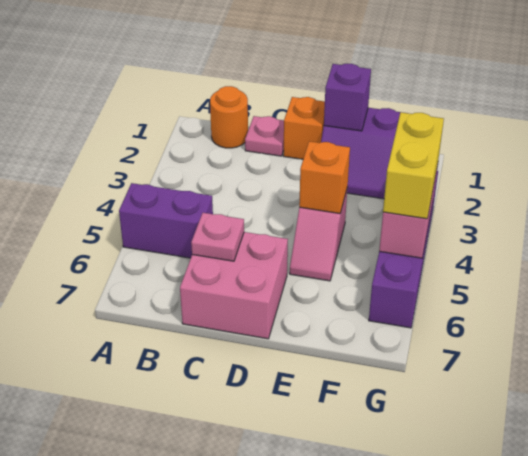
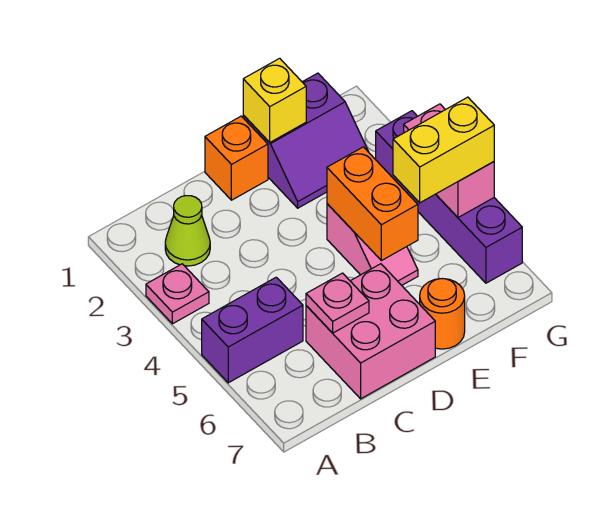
orange round brick B1 level 1 -> orange round brick E7 level 1
none -> lime cone B2 level 1
pink plate C1 level 1 -> pink plate A3 level 1
purple brick E1 level 2 -> yellow brick E1 level 2
orange brick E4 level 2 -> orange brick E4:E5 level 2
yellow brick G4:G5 level 3 -> yellow brick F5:G5 level 3

